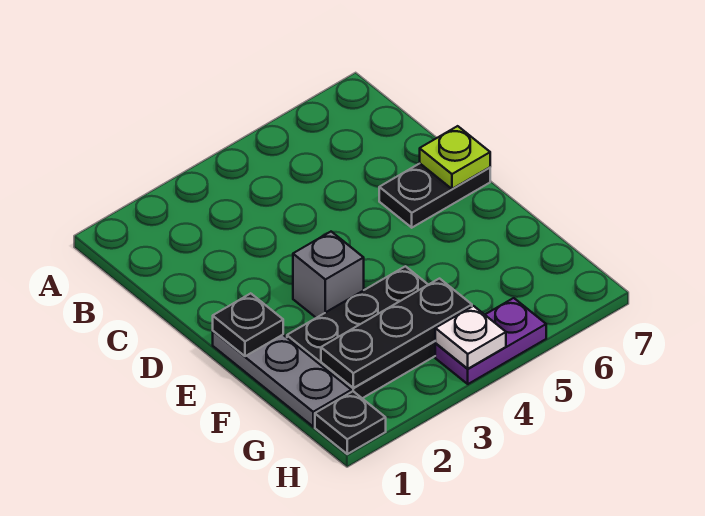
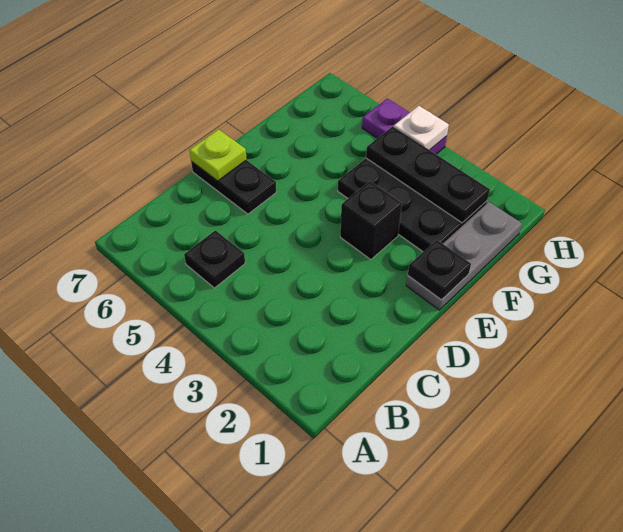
grey brick E3 level 1 -> black brick E3 level 1
black plate H1 level 1 -> black plate B5 level 1

